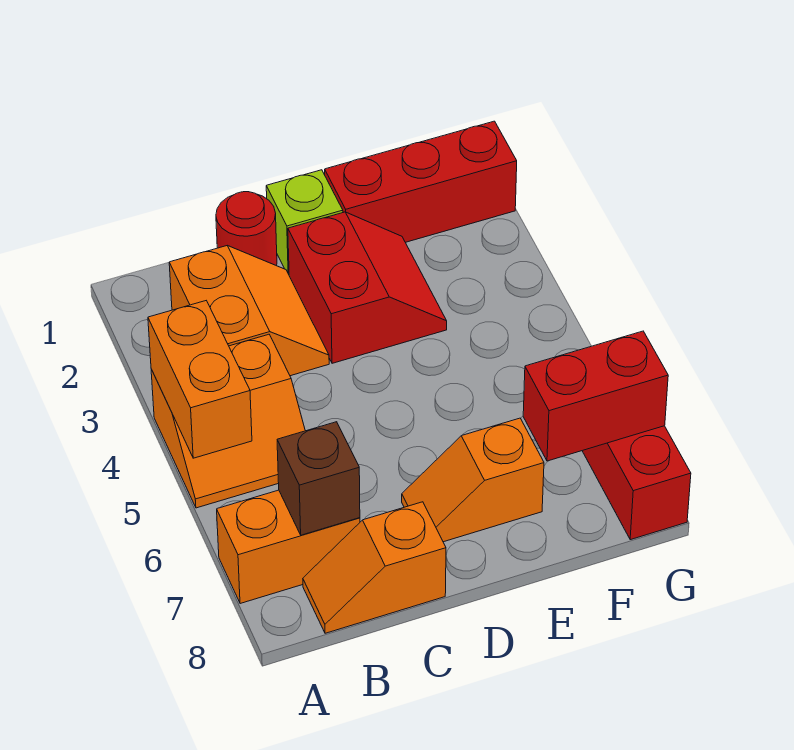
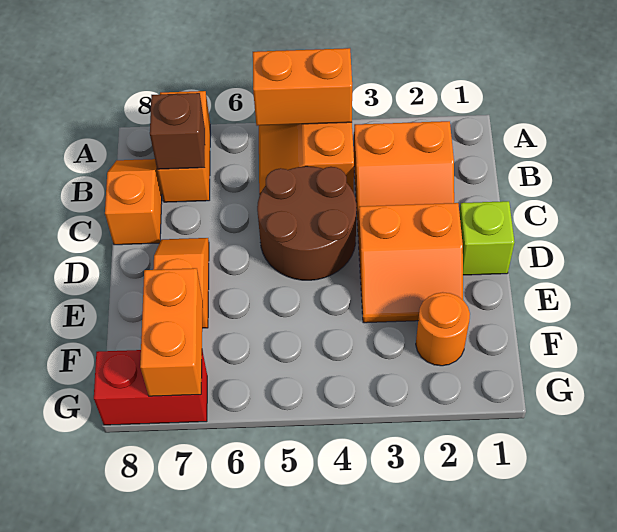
red round brick C1 level 1 -> none
none -> brown round brick C4:D5 level 1
red slope D2:E3 level 1 top D -> orange slope D2:E3 level 1 top D
red brick E1:G1 level 1 -> none
none -> orange round brick F2 level 1
red brick F7:G7 level 2 -> orange brick F7:G7 level 2

